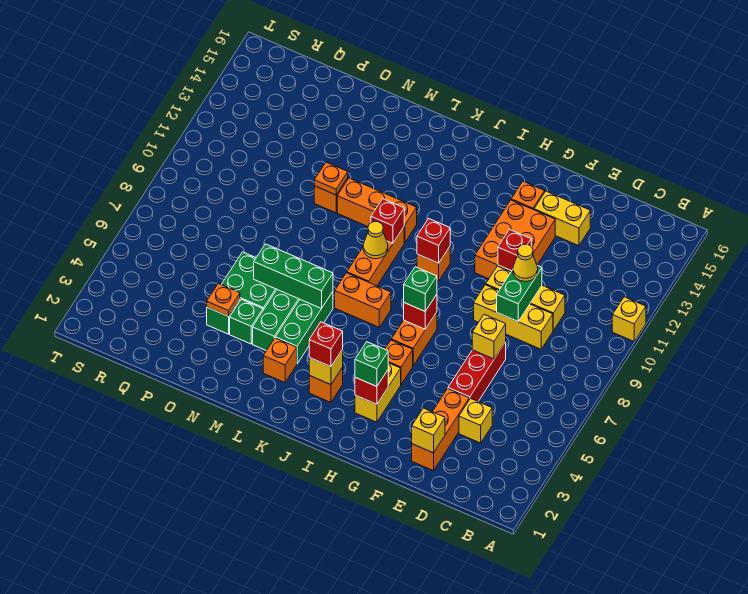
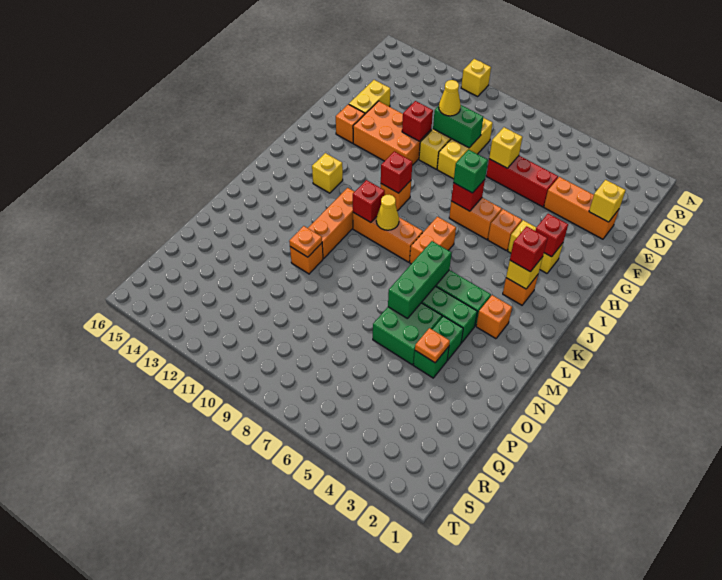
yellow brick D4 level 1 -> yellow brick J13 level 1
green brick H3 level 3 -> none

